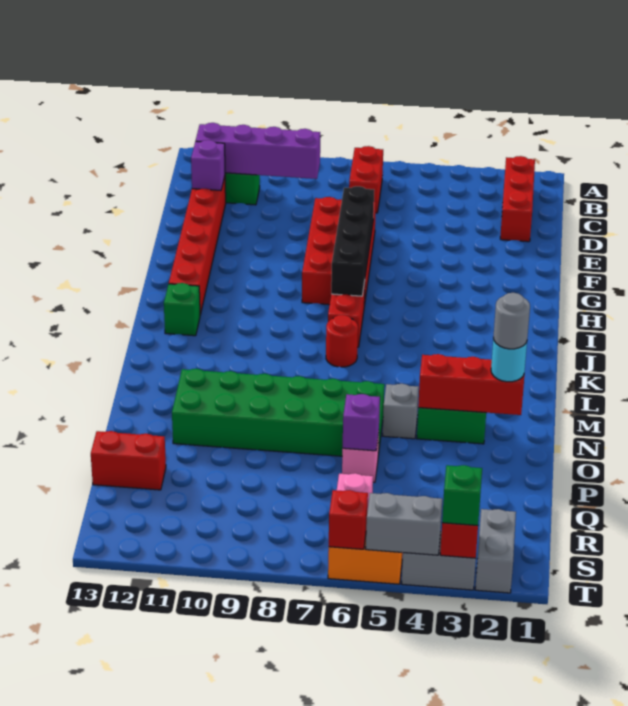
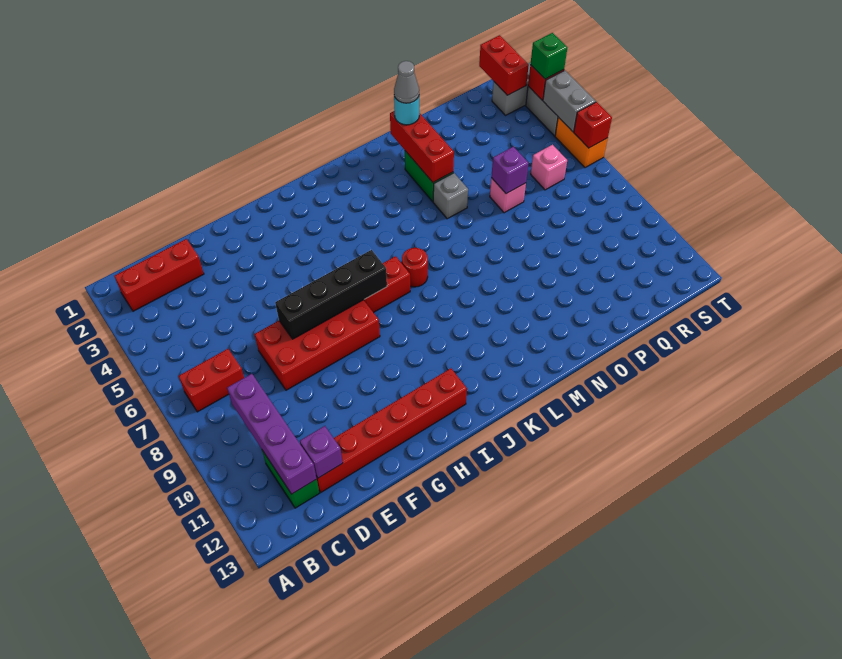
green brick J12 level 1 -> none
grey round brick N2 level 4 -> grey cone N2 level 4
green brick N6:O11 level 1 -> none
red brick Q12:Q13 level 1 -> red brick S1:S2 level 2

